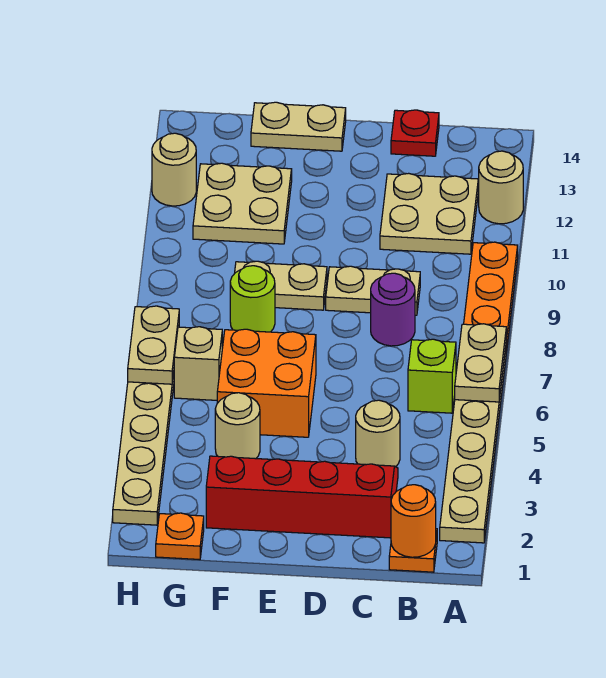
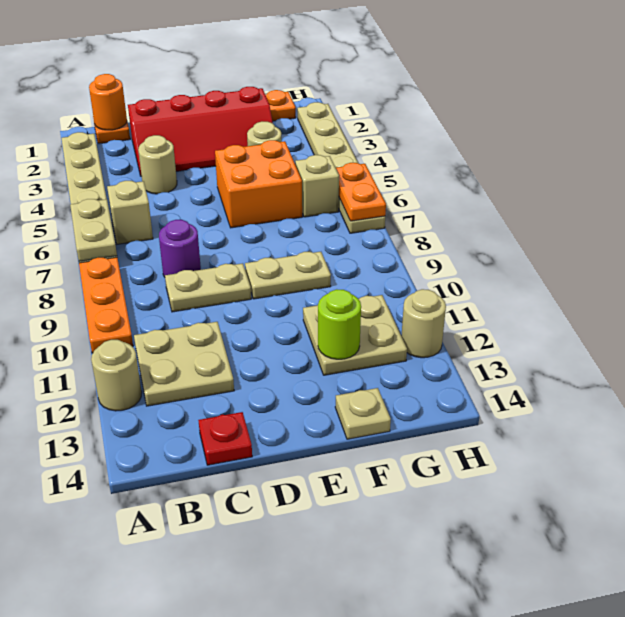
lime brick B6 level 1 -> tan brick B6 level 1
tan plate E14:F14 level 1 -> tan plate F14 level 1
lime round brick F8 level 1 -> lime round brick F12 level 2
tan plate H6:H7 level 2 -> orange plate H6:H7 level 2

